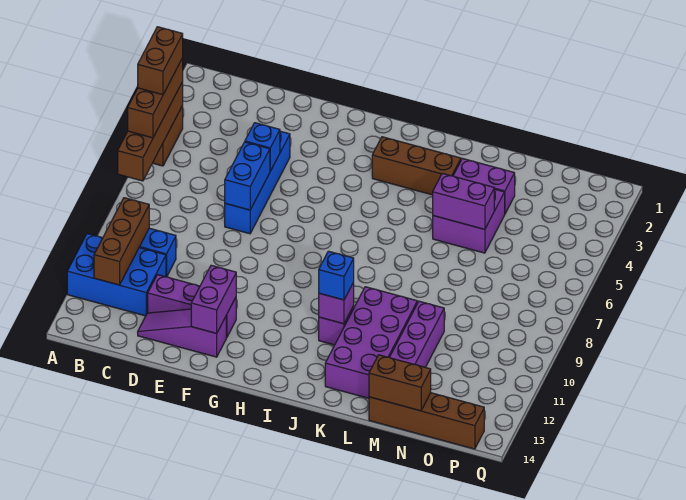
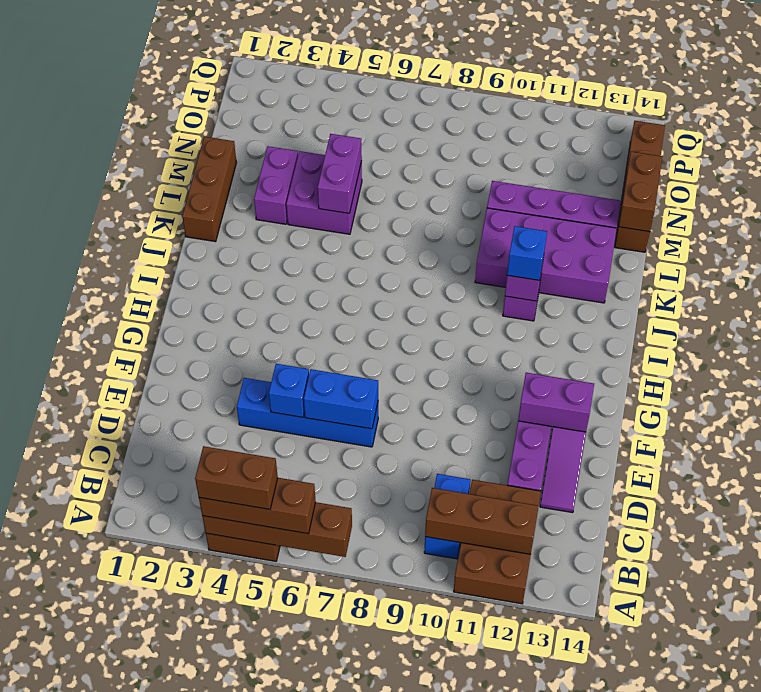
blue brick A11:C12 level 1 -> brown brick A11:C12 level 1
brown brick I3:K3 level 1 -> brown brick K1:M1 level 1

